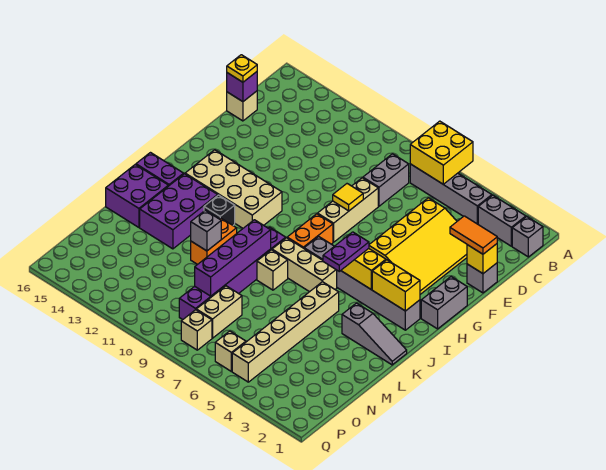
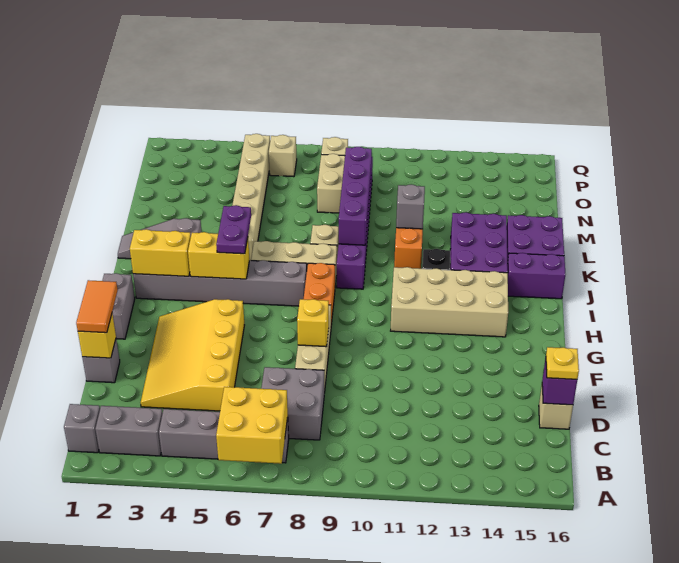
grey brick C8:D8 level 1 -> grey brick C7:D8 level 1
orange tile E1:E2 level 3 -> orange tile E1:F1 level 3
yellow tile F8 level 2 -> yellow brick F8 level 2

